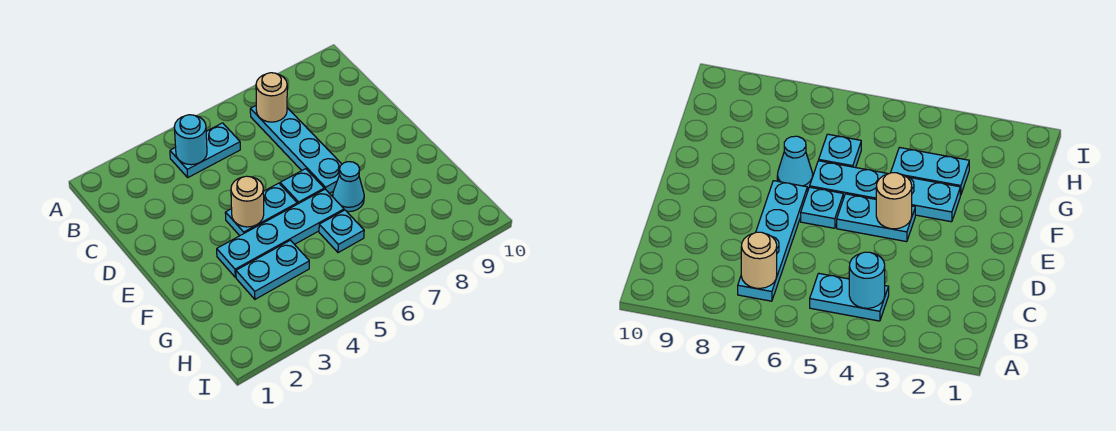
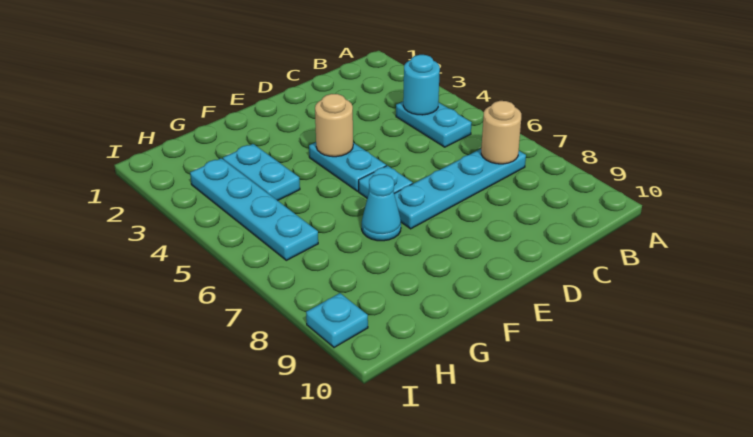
cyan plate F3:F6 level 1 -> cyan plate H3:H6 level 1
cyan plate G6 level 1 -> cyan plate I9 level 1

